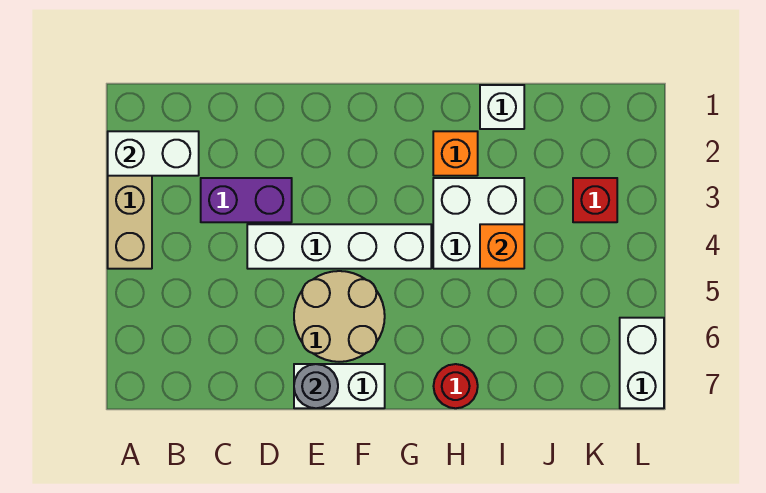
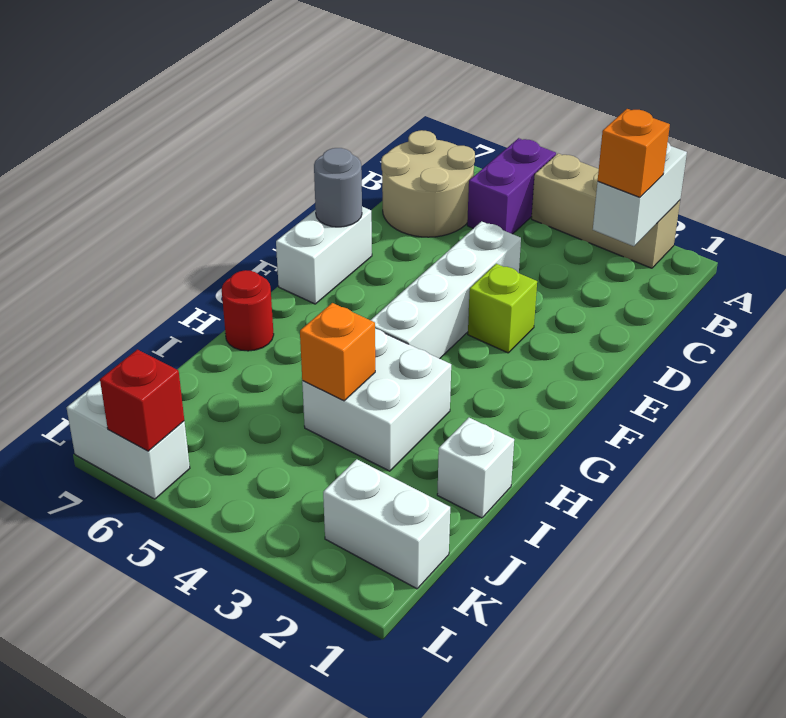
purple brick C3:D3 level 1 -> purple brick A5:B5 level 1
none -> lime brick E3 level 1
tan round brick E5:F6 level 1 -> tan round brick B6:C7 level 1
orange brick H2 level 1 -> orange brick B2 level 3
none -> white brick K1:K2 level 1
red brick K3 level 1 -> red brick L6 level 2

